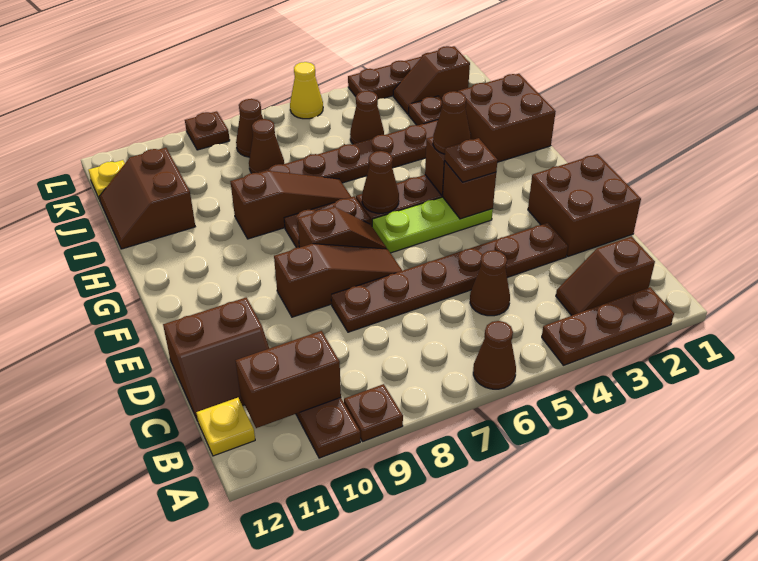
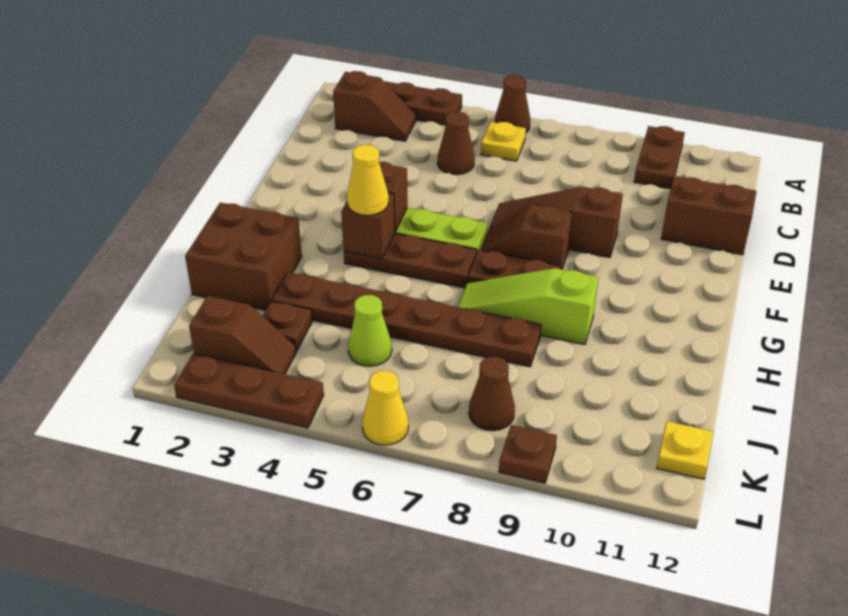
brown plate A9 level 1 -> none
brown brick B10:B11 level 2 -> none
yellow plate B12 level 1 -> yellow plate B6 level 1
brown brick D1:E2 level 1 -> none
brown plate D3:D8 level 1 -> none
brown plate F4 level 3 -> none
brown cone G4 level 3 -> yellow cone G4 level 3
brown cone G6 level 2 -> none
brown slope H7:H9 level 1 top 9 -> lime slope H7:H9 level 1 top 9
brown slope I11:J12 level 1 top 11 -> none
brown cone J5 level 1 -> lime cone J5 level 1
brown cone J8 level 1 -> none

